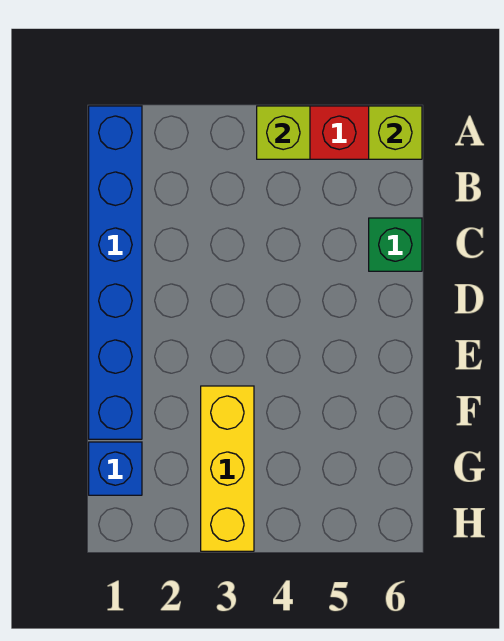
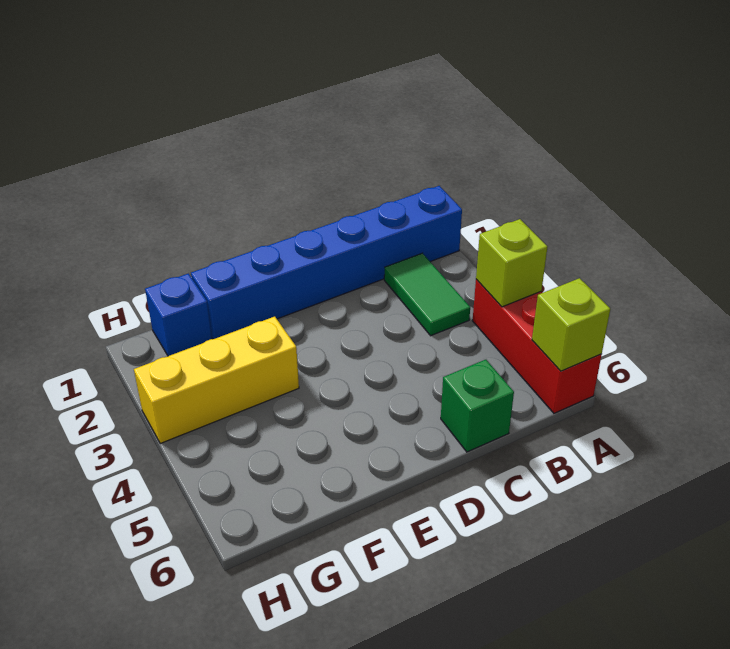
none -> green tile B2:B3 level 1

